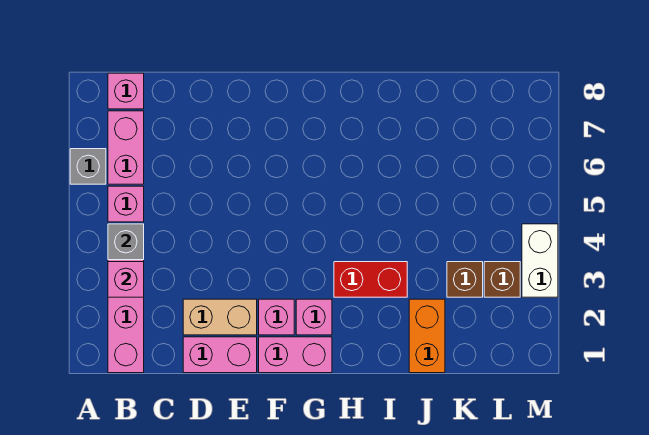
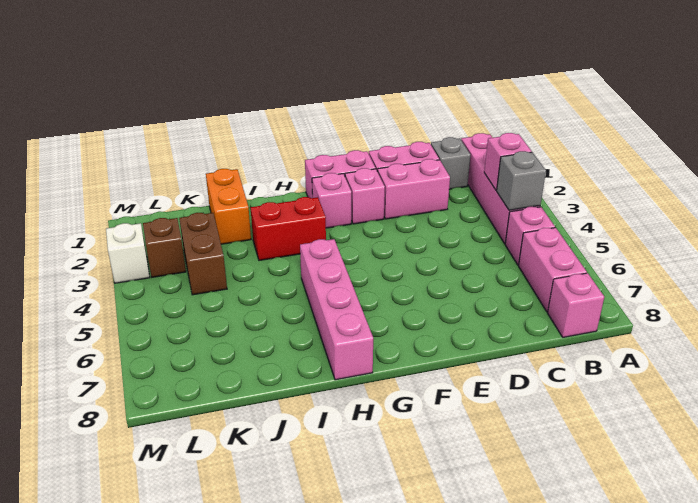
grey brick A6 level 1 -> grey brick C1 level 1
tan brick D2:E2 level 1 -> pink brick D2:E2 level 1
none -> pink brick H5:H8 level 1
brown brick K3 level 1 -> brown brick K3:K4 level 1
white brick M3:M4 level 1 -> white brick M3 level 1

